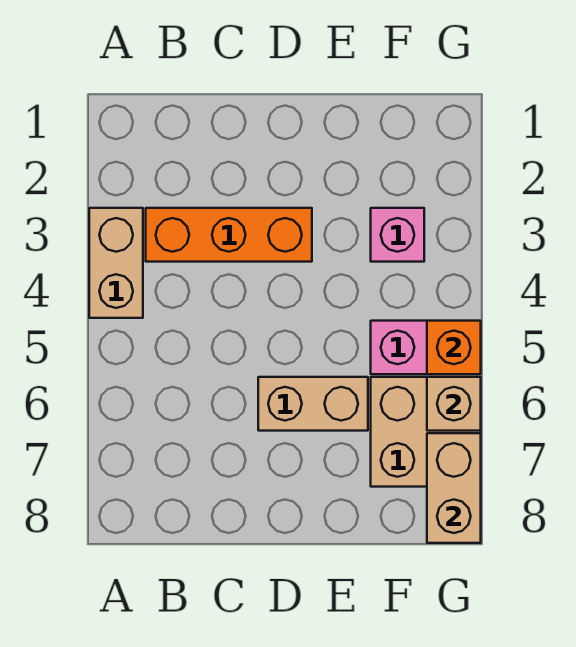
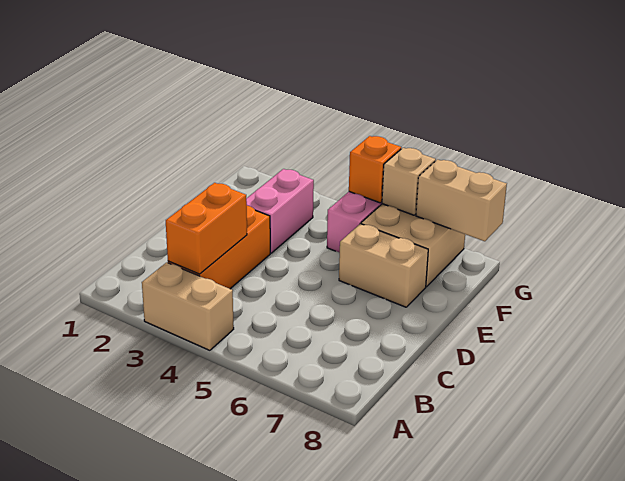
none -> orange brick B3:C3 level 2
tan brick D6:E6 level 1 -> tan brick E6:E7 level 1
pink brick F3 level 1 -> pink brick E3:F3 level 1

